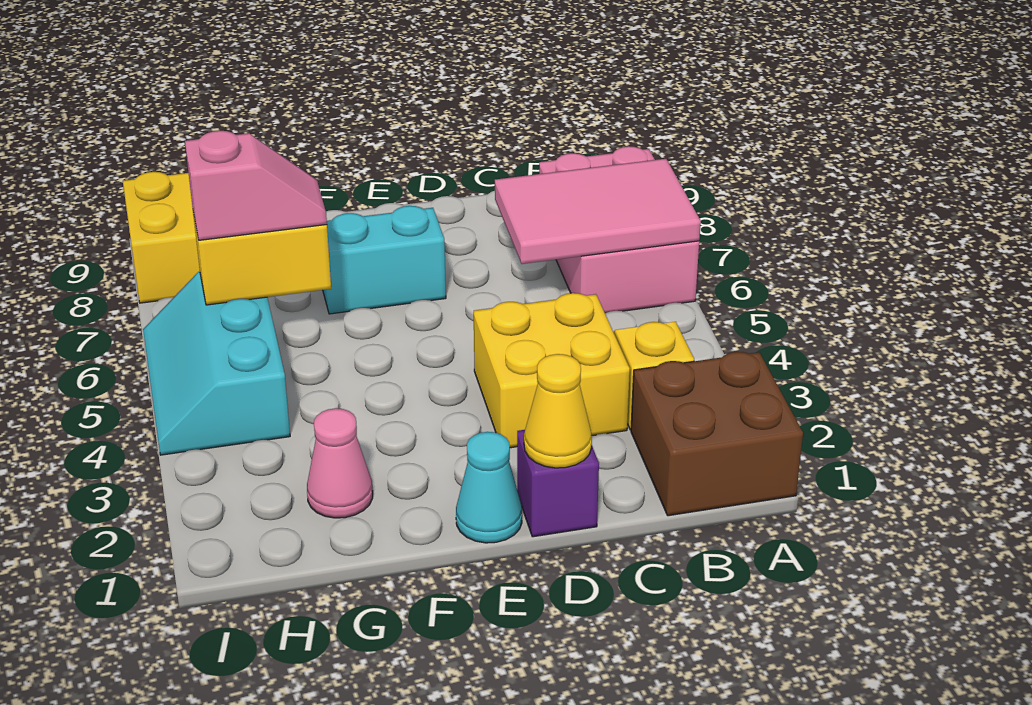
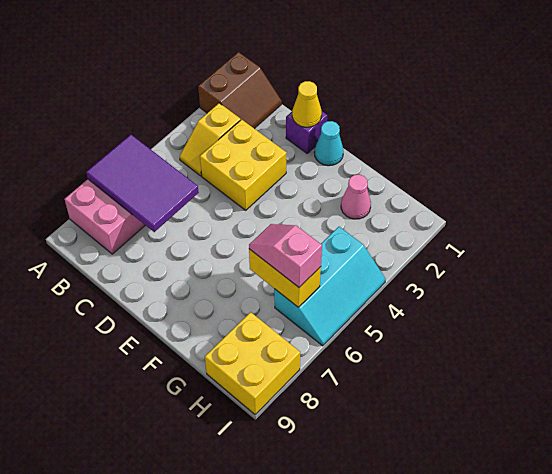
brown brick A1:B2 level 1 -> brown slope A1:B2 level 1 top A
pink tile A6:C7 level 2 -> purple tile A6:C7 level 2
cyan brick E7:F7 level 1 -> none

